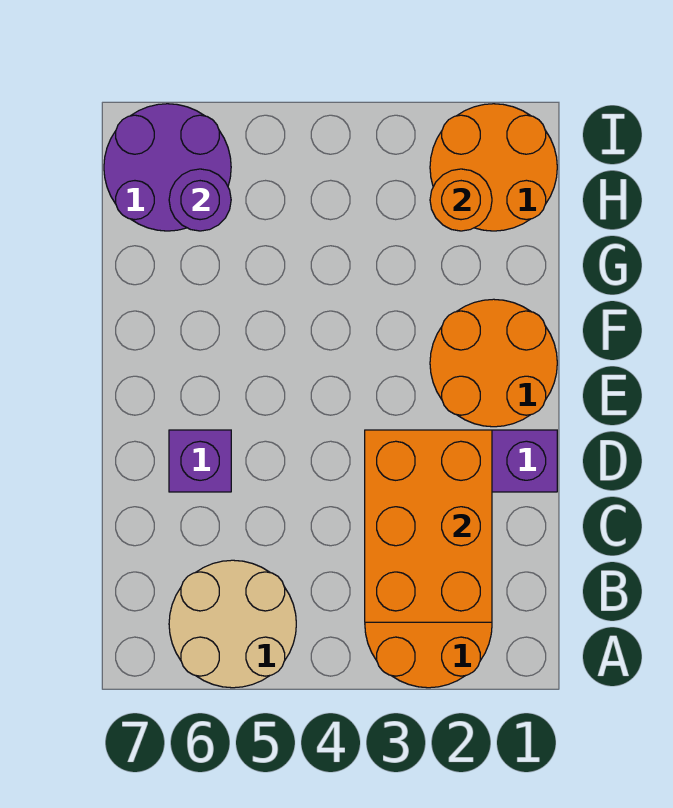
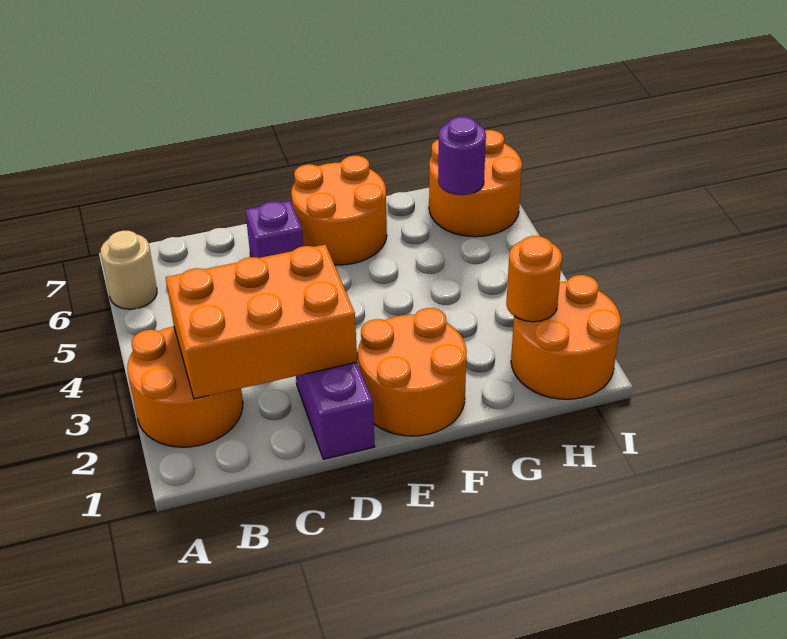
tan round brick A5:B6 level 1 -> tan round brick A6 level 1
none -> orange round brick E6:F7 level 1
purple round brick H6:I7 level 1 -> orange round brick H6:I7 level 1

